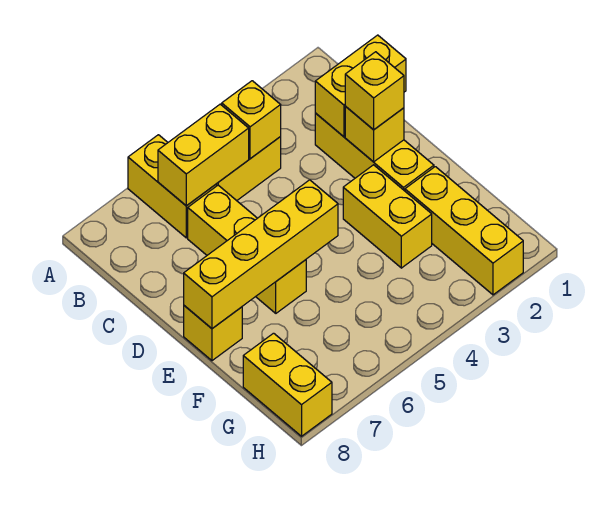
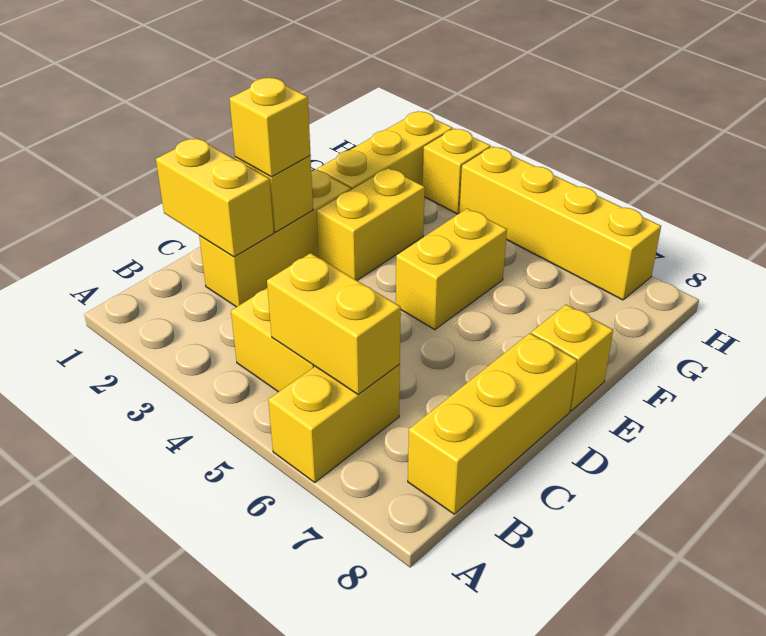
yellow brick B4 level 2 -> yellow brick H3 level 1
yellow brick C6:E6 level 1 -> yellow brick B8:D8 level 1
yellow brick E5:E8 level 2 -> yellow brick H4:H7 level 1
yellow brick G8:H8 level 1 -> yellow brick E5:F5 level 1

